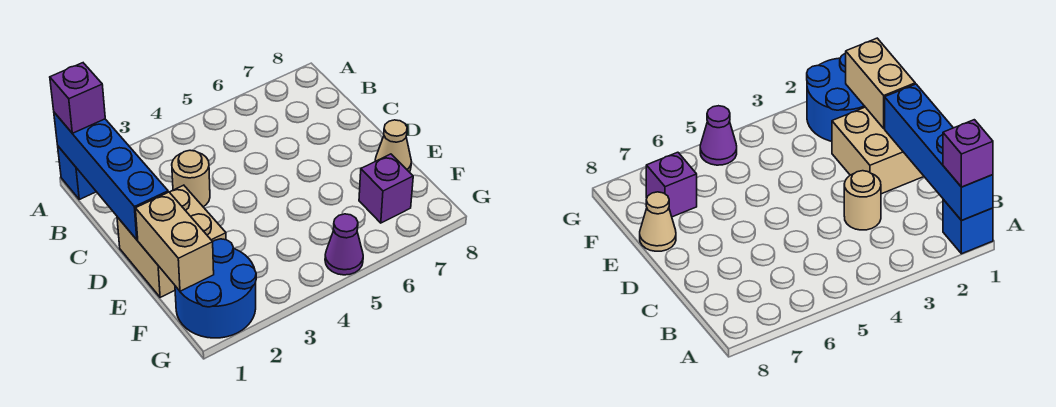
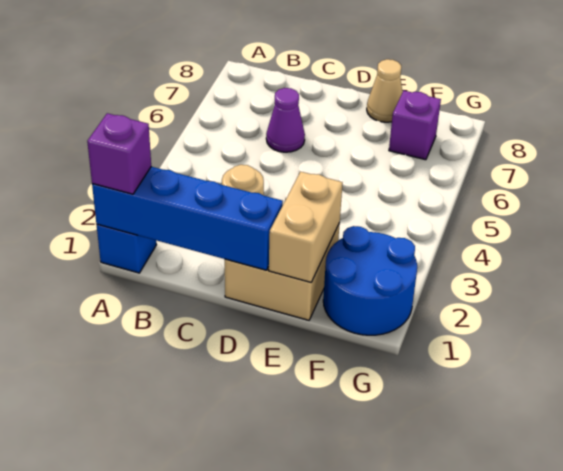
tan brick E1:F1 level 2 -> tan brick E1:E2 level 2
purple cone G5 level 1 -> purple cone C6 level 1

